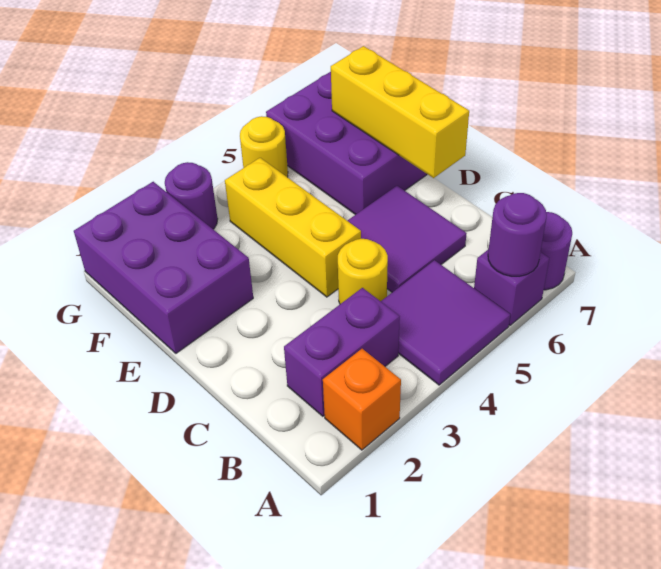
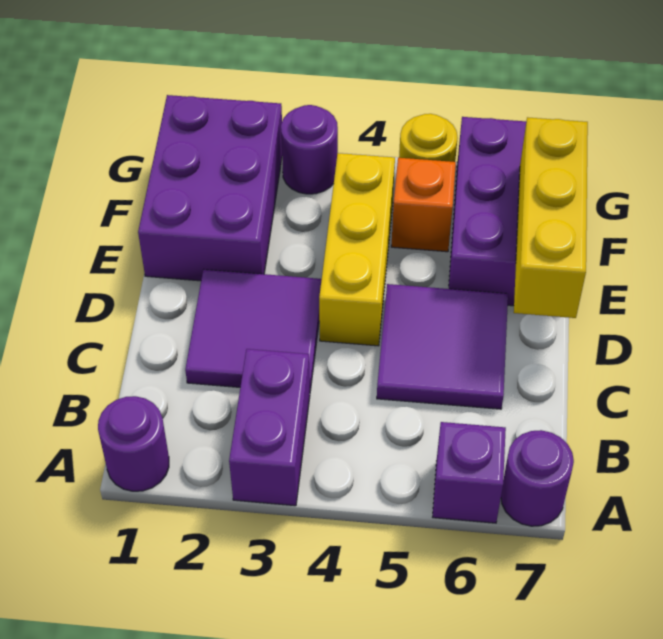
orange brick A2 level 1 -> orange brick F5 level 1
purple tile A4:B5 level 1 -> purple tile C2:D3 level 1
purple round brick A6 level 2 -> purple round brick A1 level 1
purple brick B2:B3 level 1 -> purple brick A3:B3 level 1
yellow round brick C4 level 1 -> none

